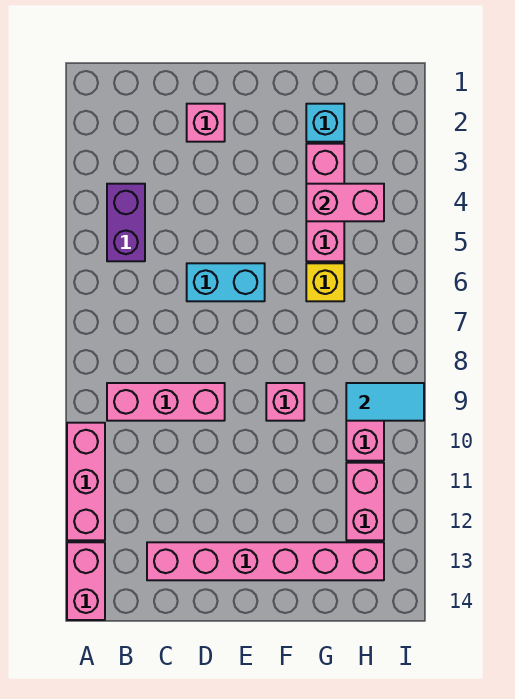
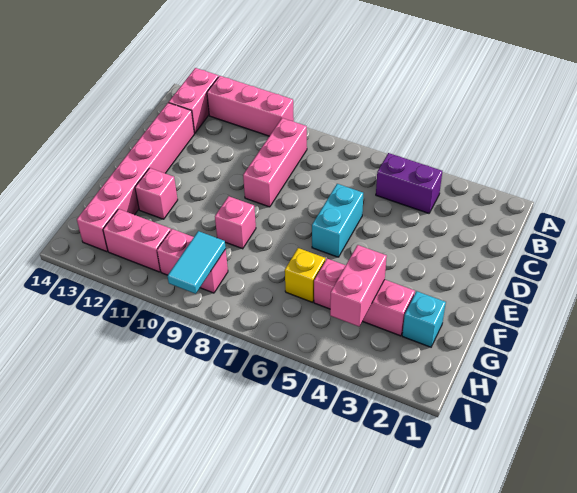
pink brick A13:A14 level 1 -> pink brick A13:B13 level 1
pink brick D2 level 1 -> pink brick F12 level 1

